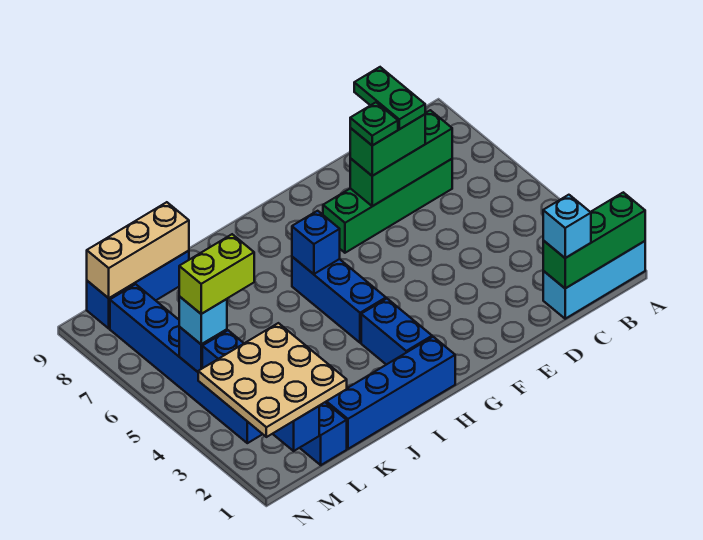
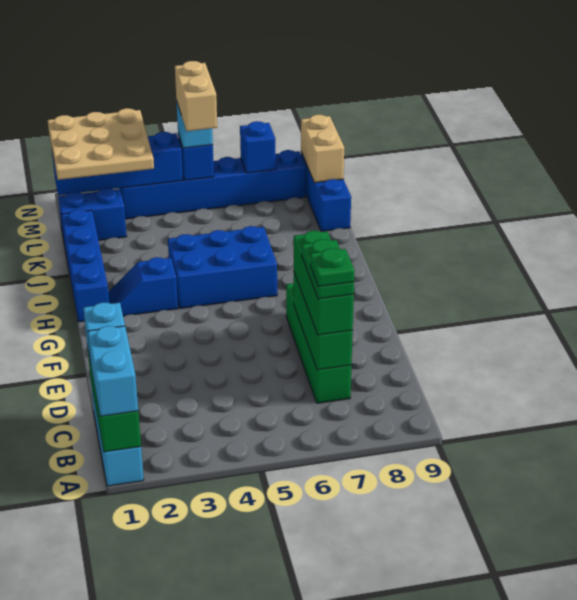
none -> cyan brick A1:B1 level 3
green brick D7:E7 level 3 -> green brick C7:E7 level 3
green plate D7:D8 level 4 -> green plate C7:D7 level 4
green plate E7 level 4 -> green plate C7 level 5
blue brick H2:H3 level 1 -> blue slope H2:H3 level 1 top 3
blue brick H4:H6 level 1 -> blue brick H4:I6 level 1
blue brick H6 level 2 -> blue brick M7 level 2
tan brick K9:M9 level 2 -> tan brick L9:M9 level 2
lime brick L5:M5 level 4 -> tan brick L5:M5 level 4

